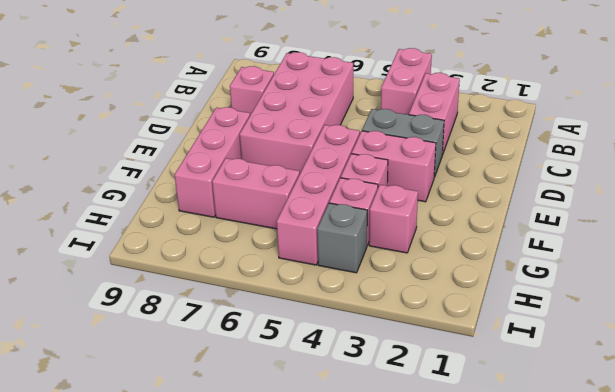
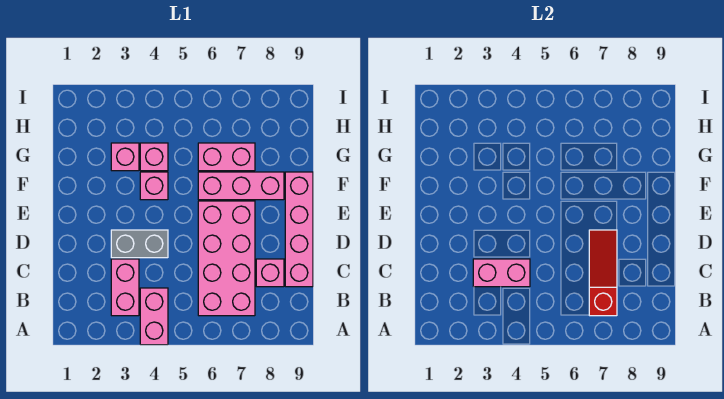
none -> red slope B7:D7 level 2 top B
pink brick E3:E4 level 1 -> pink brick C3:C4 level 2
pink brick E5:H5 level 1 -> pink brick C9:F9 level 1
pink brick E8:G8 level 1 -> pink brick F6:F8 level 1
grey brick H4 level 1 -> none

